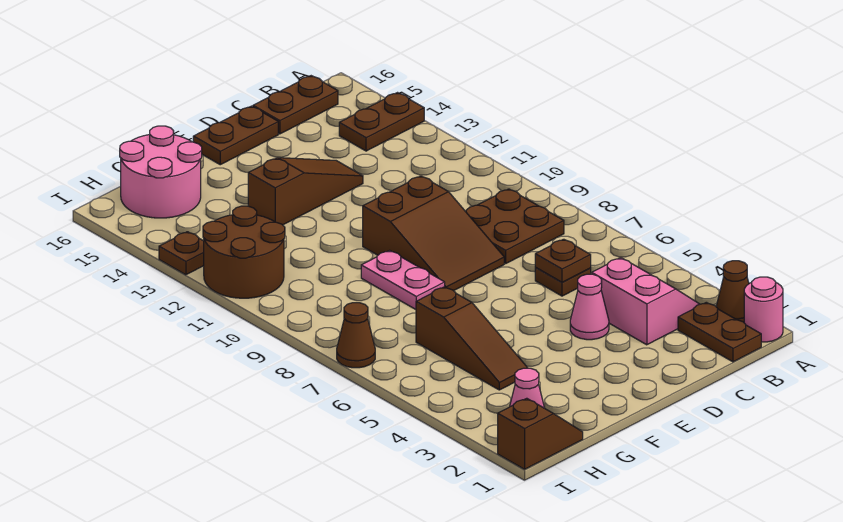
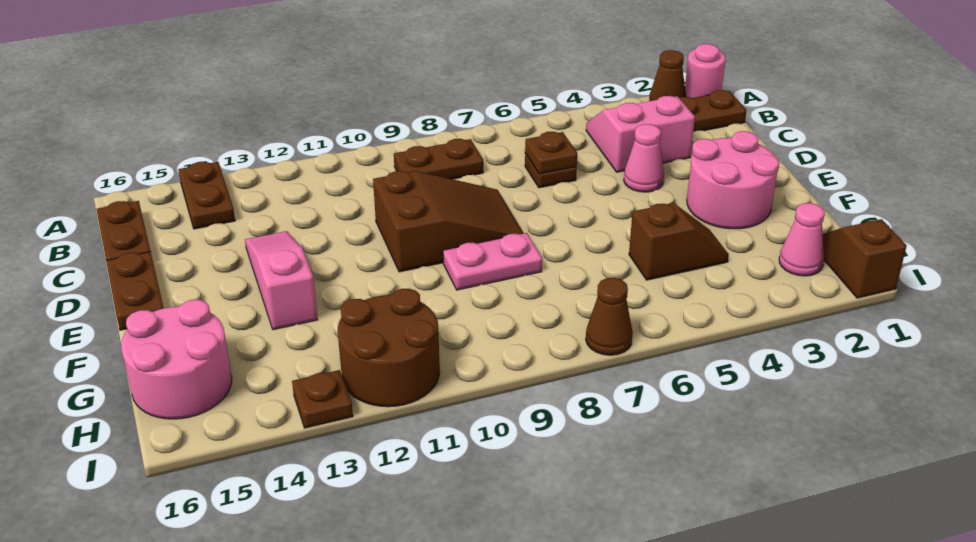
brown plate B8:C9 level 1 -> brown plate B8:B9 level 1
brown slope D13:F13 level 1 top F -> pink slope D13:F13 level 1 top F
none -> pink round brick E2:F3 level 1
brown slope G4:G6 level 1 top 6 -> brown slope G4:G5 level 1 top 5

